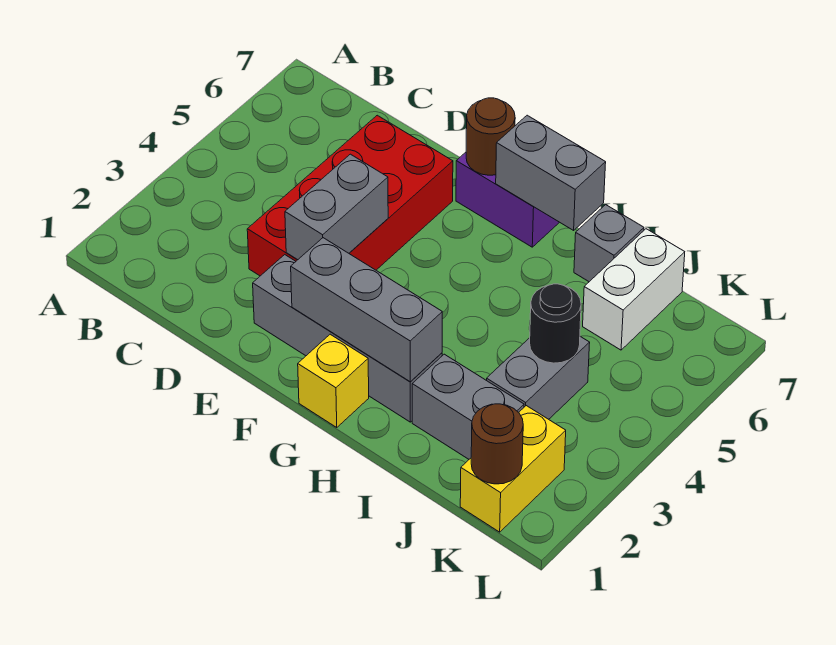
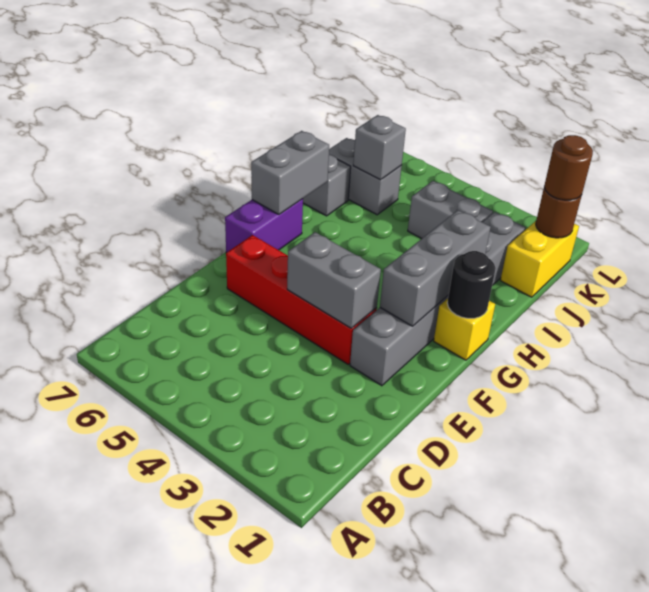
red brick D3:E6 level 1 -> red brick E3:E6 level 1
brown round brick F7 level 2 -> brown round brick K1 level 3
black round brick J4 level 2 -> black round brick G1 level 2
white brick J6:J7 level 1 -> grey brick J6:J7 level 1
none -> grey brick J6 level 2
yellow brick K1:K2 level 1 -> yellow brick J1:K1 level 1

